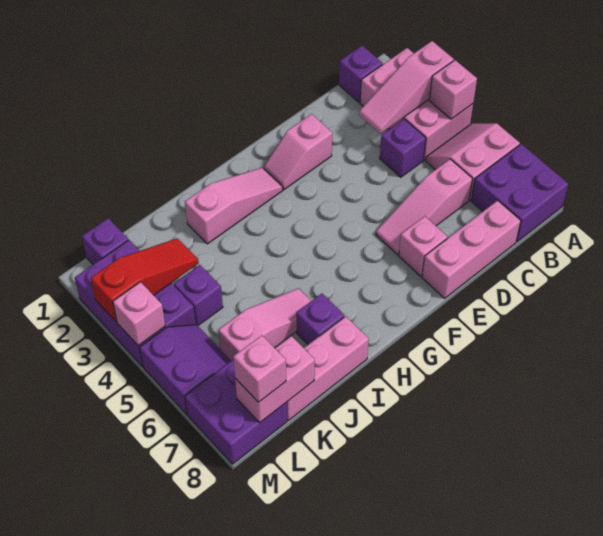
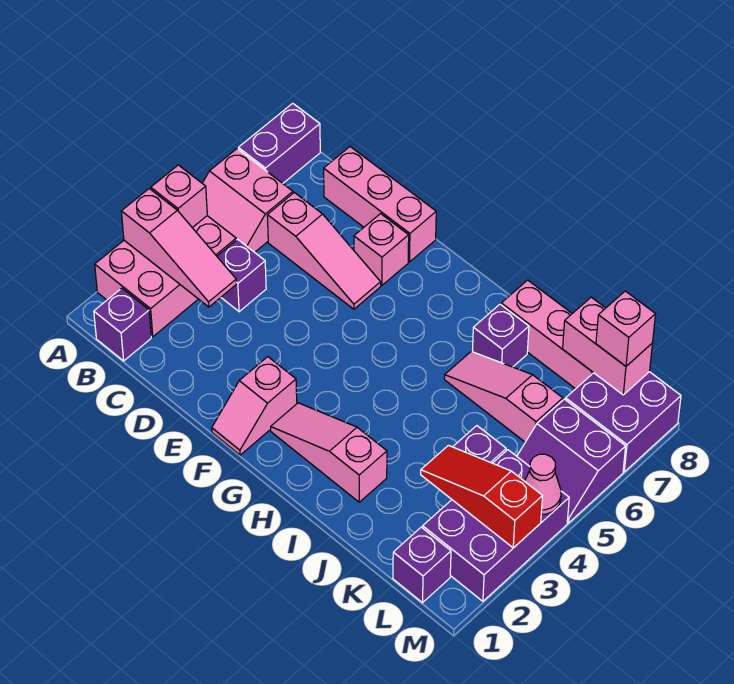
purple brick A7:B8 level 1 -> purple brick A7:A8 level 1
pink slope E2:F2 level 1 top E -> pink slope F1:F2 level 1 top 2
purple slope L5:M6 level 1 top M -> purple slope L5:M6 level 1 top 6
pink brick M4 level 2 -> pink cone M4 level 2

